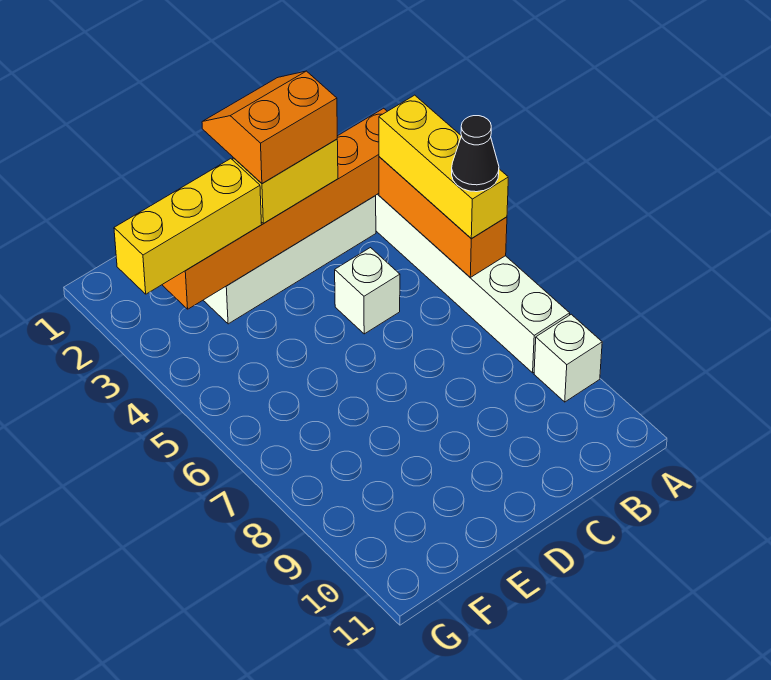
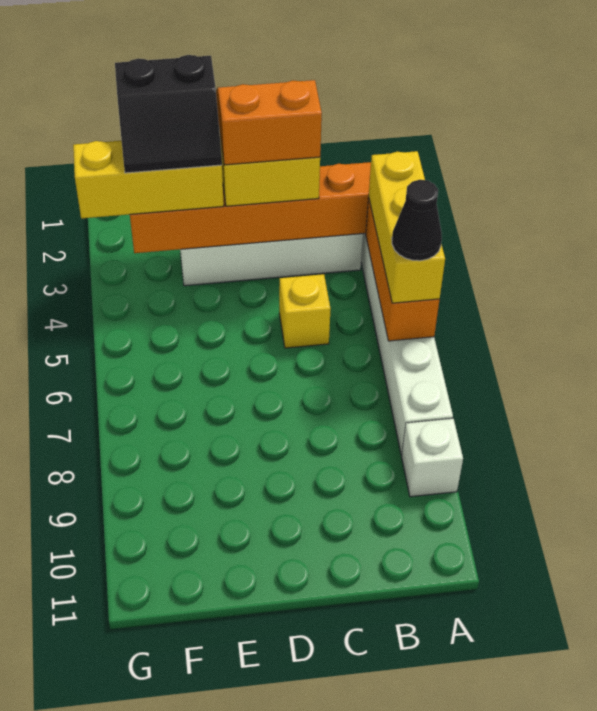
white brick C5 level 1 -> yellow brick C5 level 1
none -> black slope E2:F3 level 4 top 2

